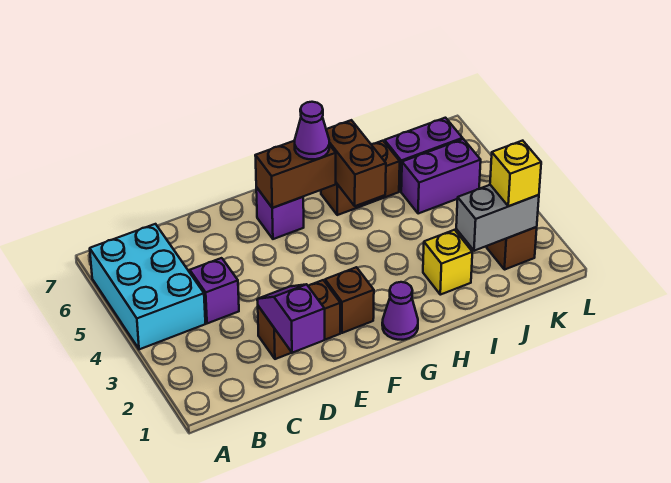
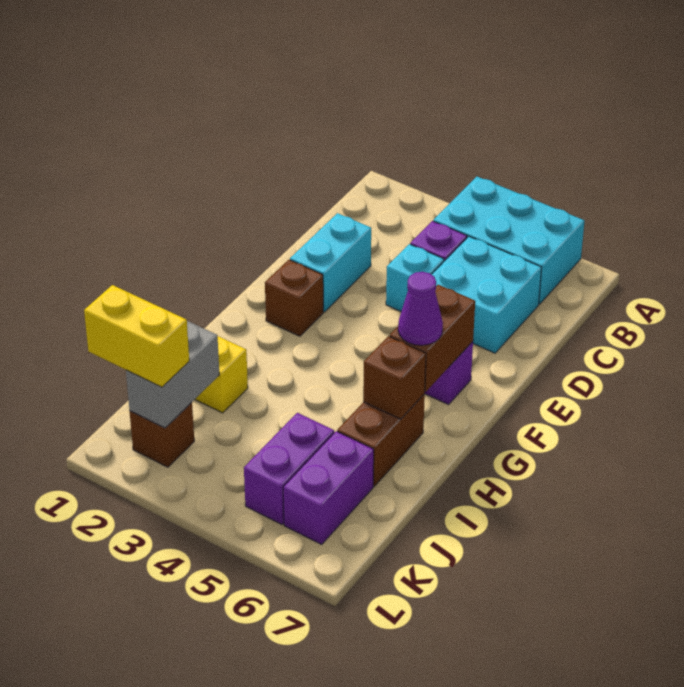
none -> cyan brick C5:D6 level 1
purple slope D1:D2 level 2 top 1 -> none
brown brick D2:E2 level 1 -> cyan brick D2:E2 level 1
none -> cyan brick D4 level 1
purple cone G1 level 1 -> none
brown brick H5:H6 level 2 -> brown brick H6 level 2
yellow brick K2 level 3 -> yellow brick K1:K2 level 3

